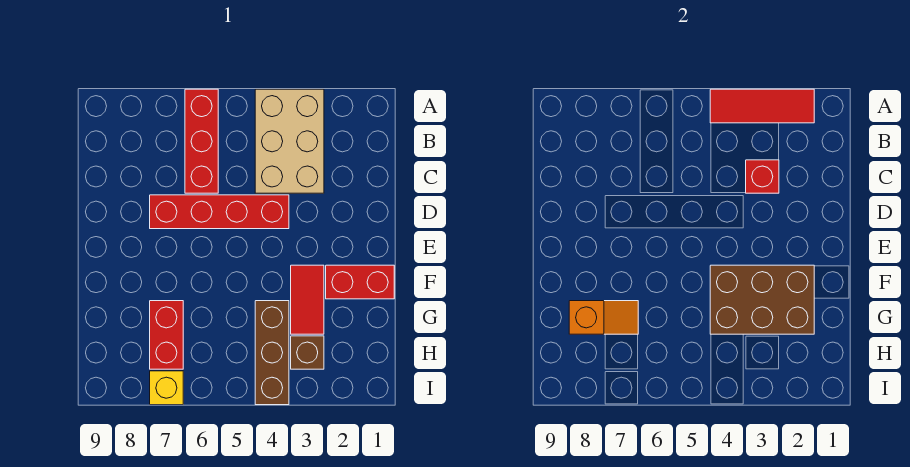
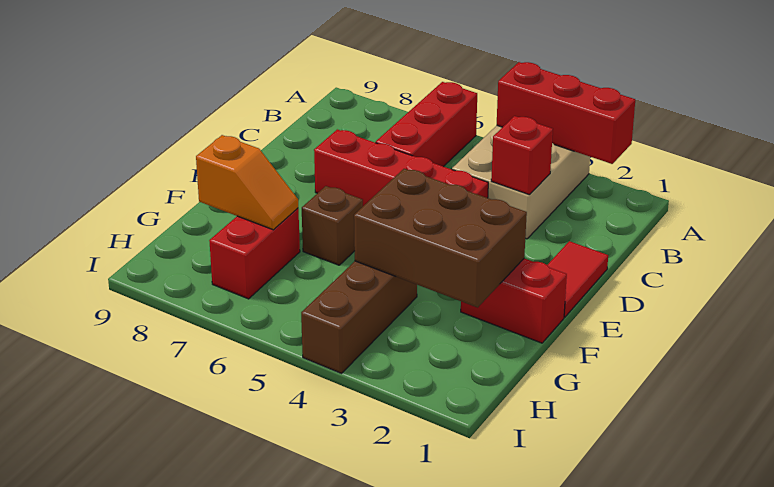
red tile A2:A4 level 2 -> red brick A2:A4 level 2
red tile F3:G3 level 1 -> red tile D1:E1 level 1
brown brick H3 level 1 -> brown brick F6 level 1
yellow brick I7 level 1 -> none

